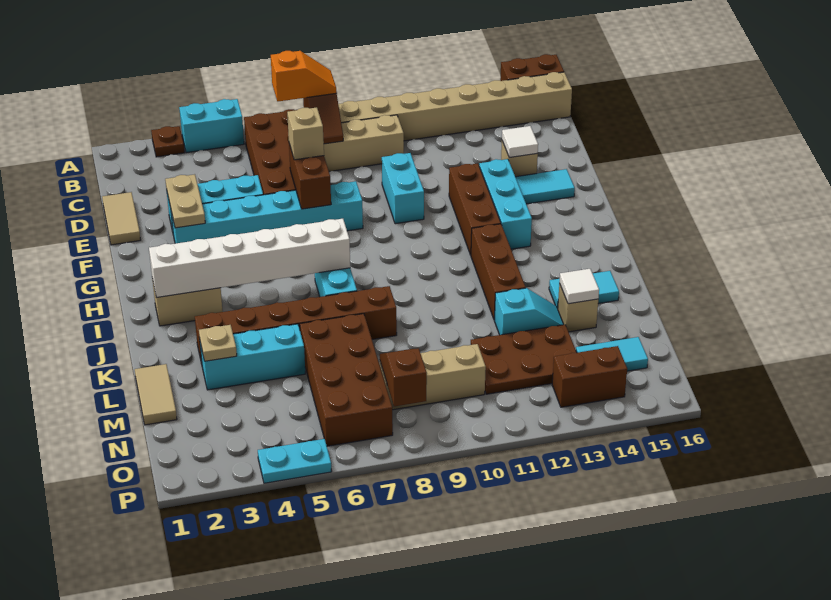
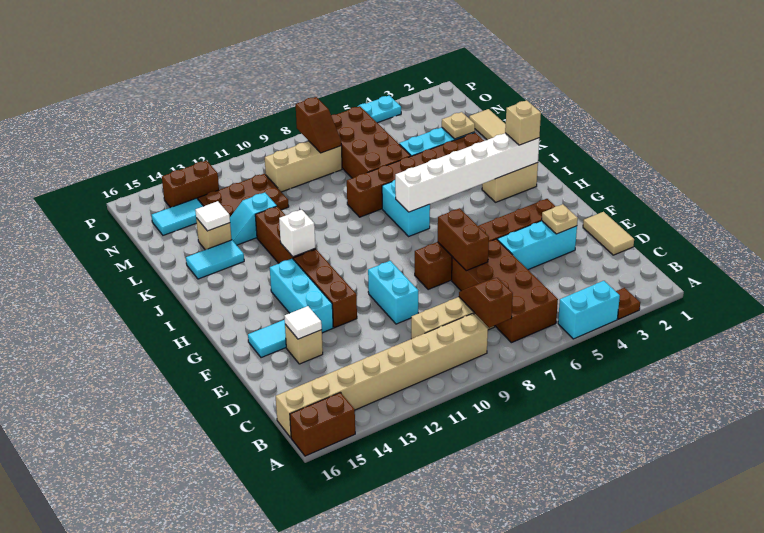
orange slope B7:B8 level 3 top 7 -> none
tan plate E3:F3 level 2 -> tan plate E3 level 2
tan brick E7 level 3 -> tan brick I2 level 3
cyan brick F3:F8 level 1 -> brown brick F3:F8 level 1
none -> white brick I12 level 2

